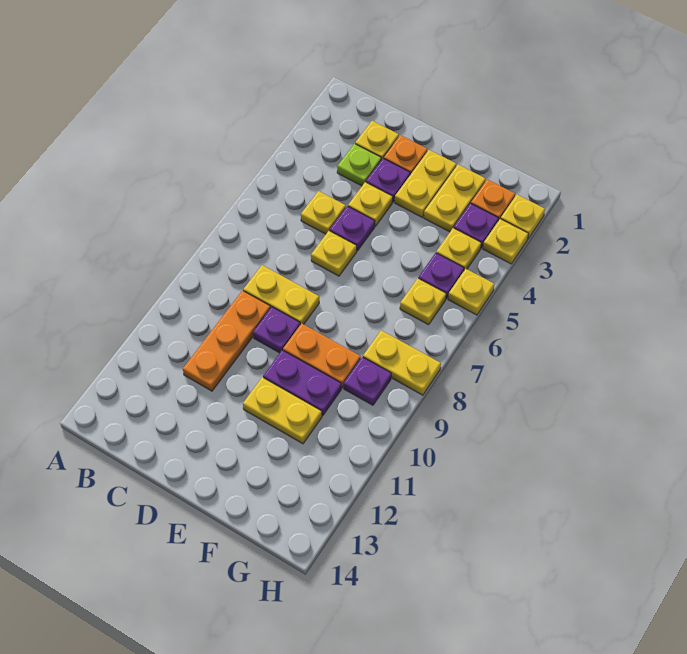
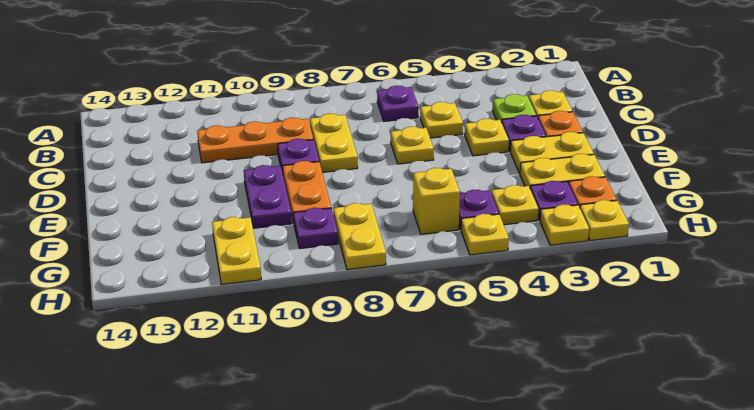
purple plate D5 level 1 -> purple plate B6 level 1
yellow plate E11:F11 level 1 -> yellow plate G11:H11 level 1
yellow plate G6 level 1 -> yellow brick G6 level 1

